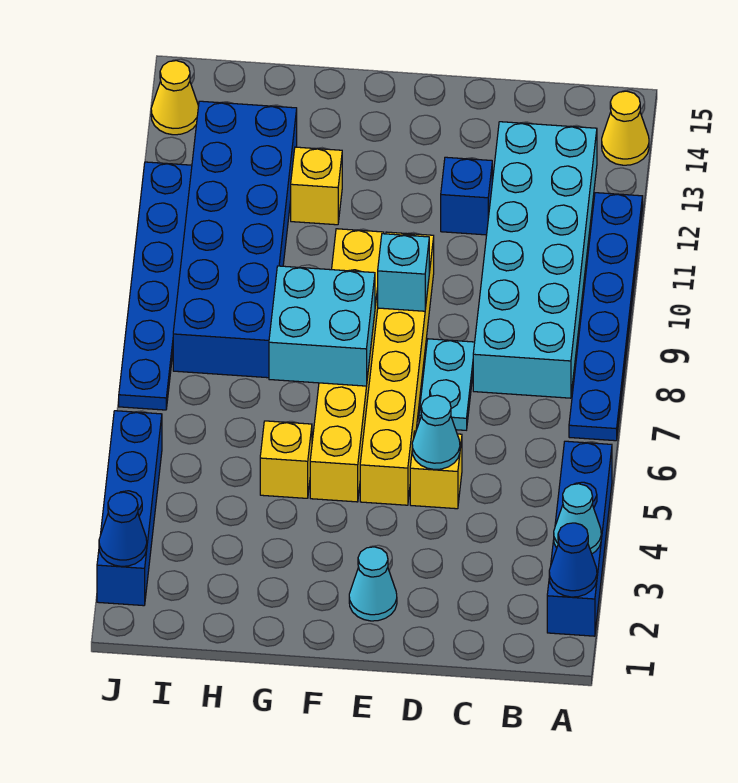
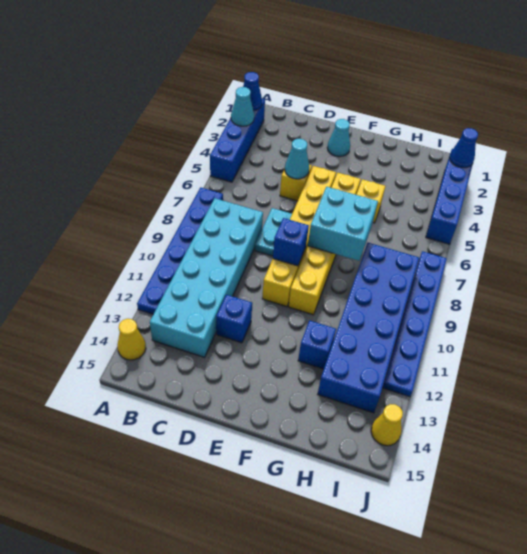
cyan brick E9 level 2 -> blue brick E9 level 2
yellow brick G12 level 1 -> blue brick G12 level 1

